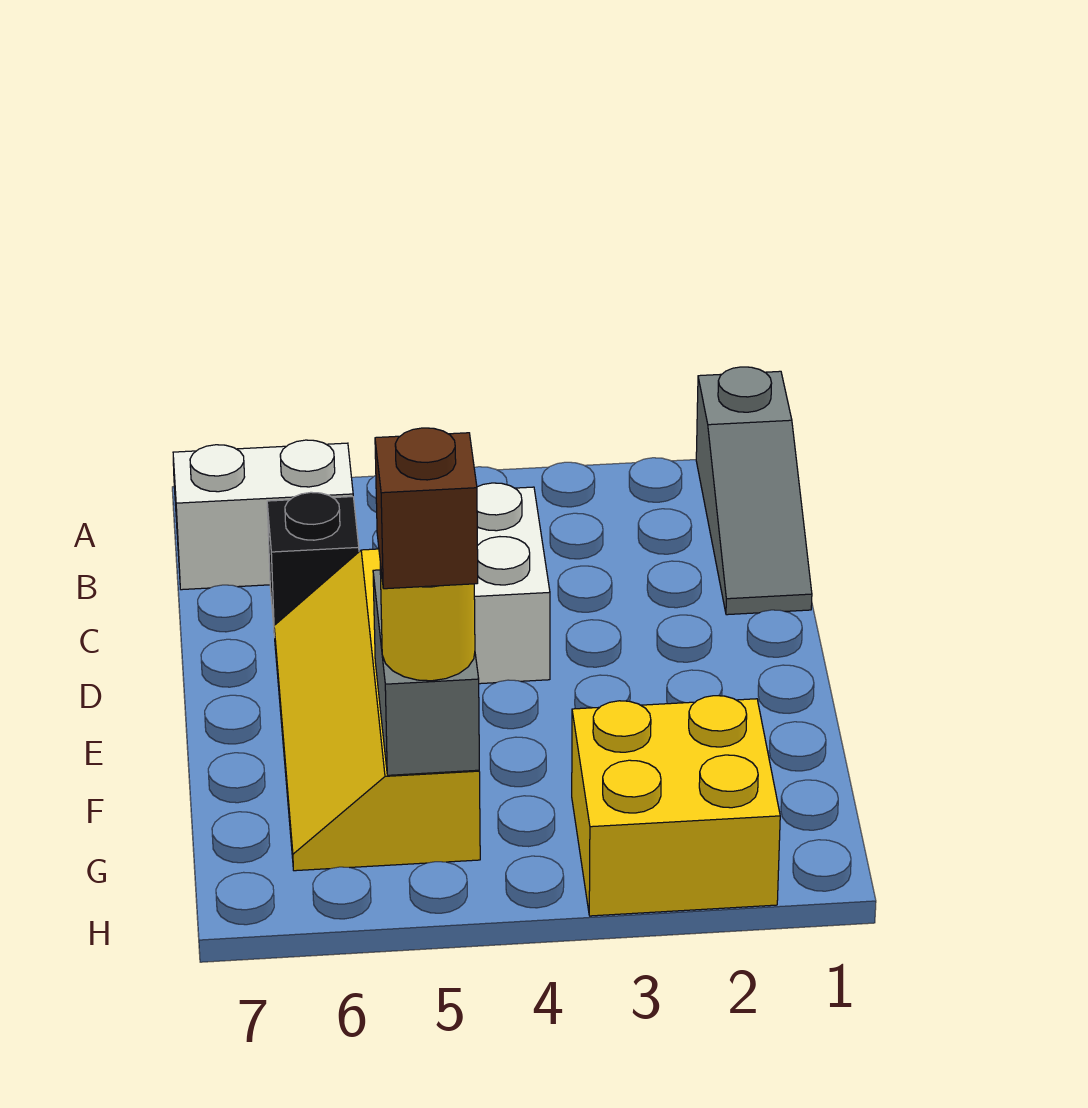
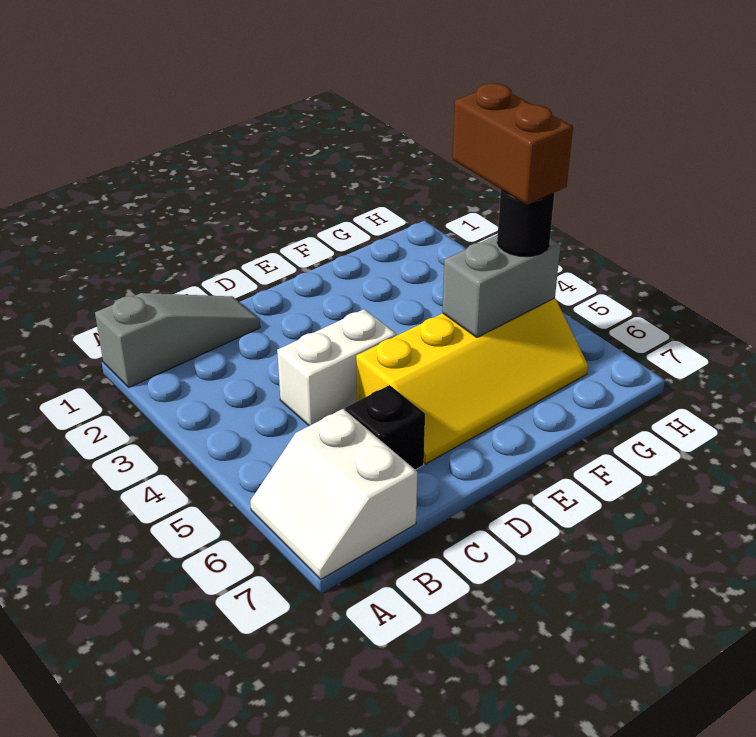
yellow brick G2:H3 level 1 -> none
yellow round brick G5 level 3 -> black round brick G5 level 3
brown brick G5 level 4 -> brown brick G4:G5 level 4

